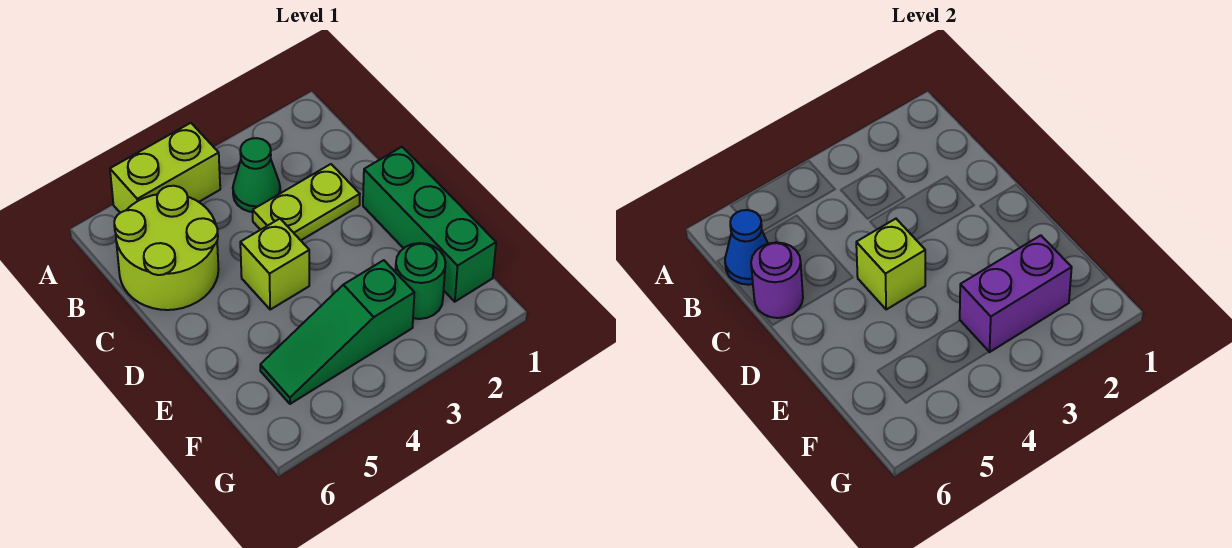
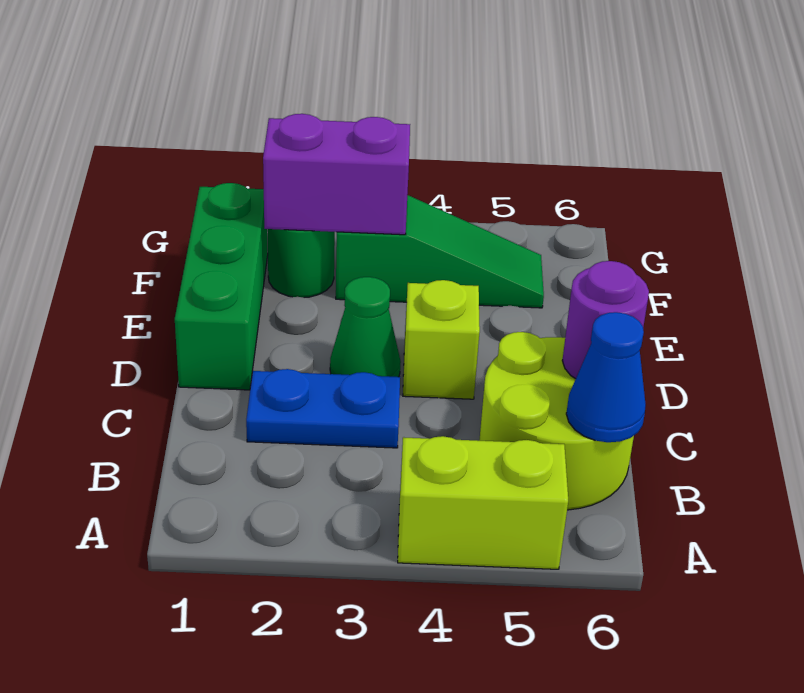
green cone B3 level 1 -> green cone D3 level 1
lime plate C2:C3 level 1 -> blue plate C2:C3 level 1
lime brick D4 level 2 -> none

